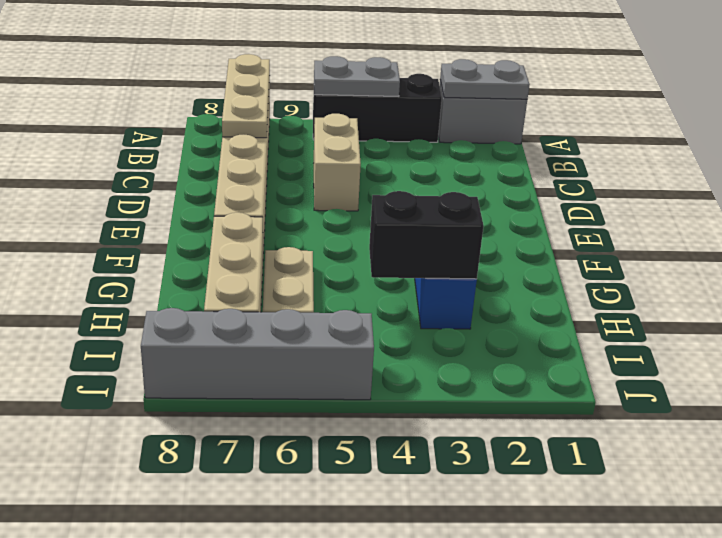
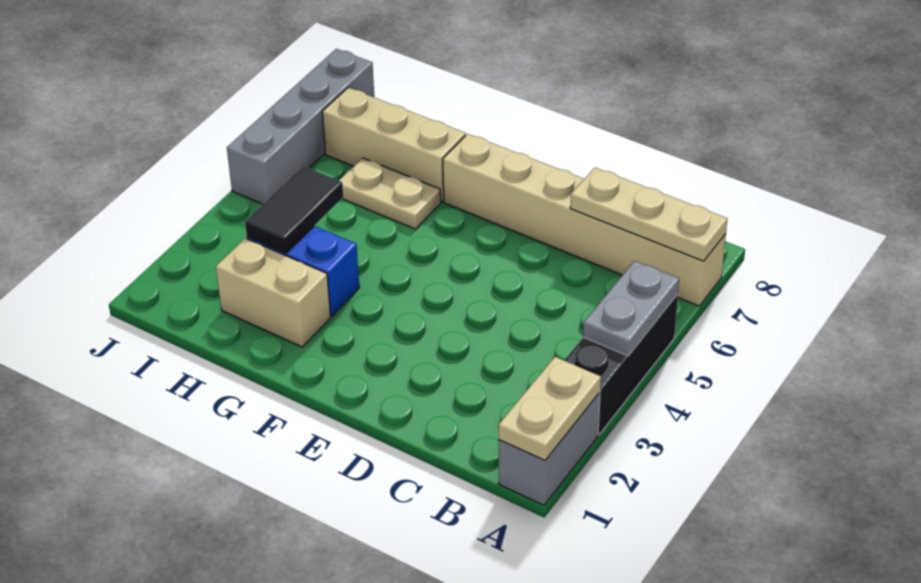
grey plate A1:A2 level 2 -> tan plate A1:A2 level 2
tan brick C5:D5 level 1 -> tan brick G2:H2 level 1
black brick H3:H4 level 2 -> black tile H3:H4 level 2

